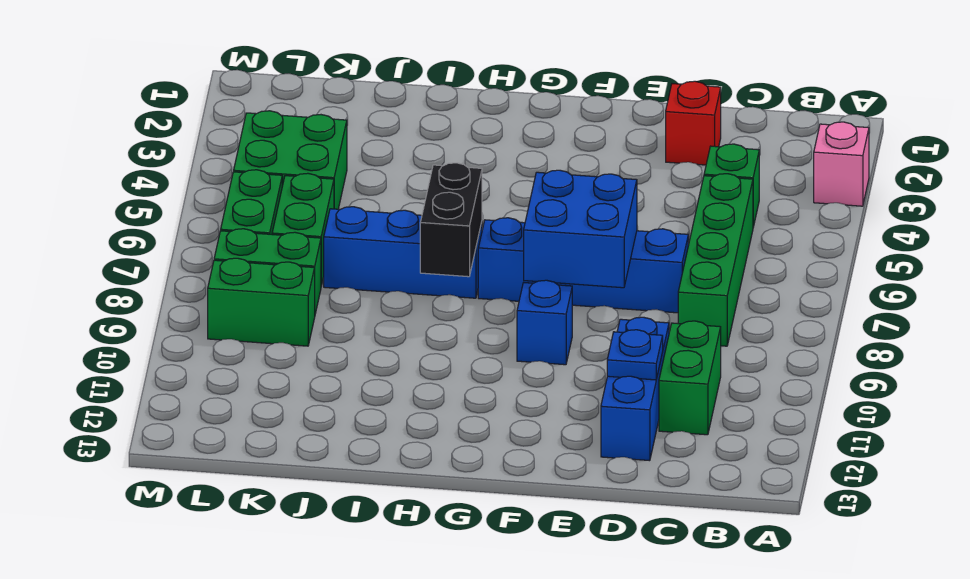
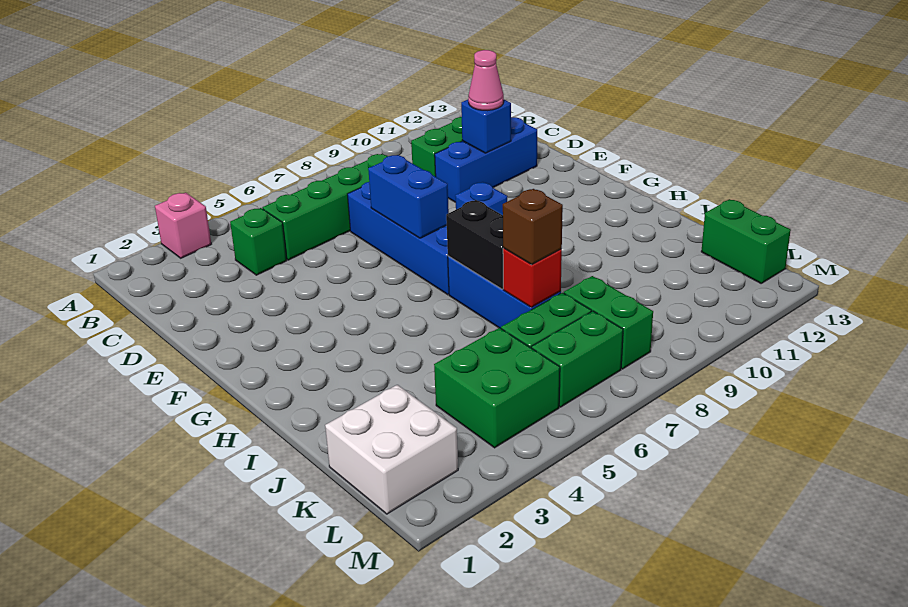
red brick D2 level 1 -> red brick J7 level 2
blue plate D11 level 2 -> blue brick D11 level 2
none -> pink cone D11 level 3
blue brick E7:F8 level 2 -> blue brick E7:F7 level 2
black brick H7:H8 level 2 -> black brick H7:I7 level 2
none -> brown brick J7 level 3
none -> white brick K1:L2 level 1
green brick K9:L9 level 1 -> green brick K13:L13 level 1

